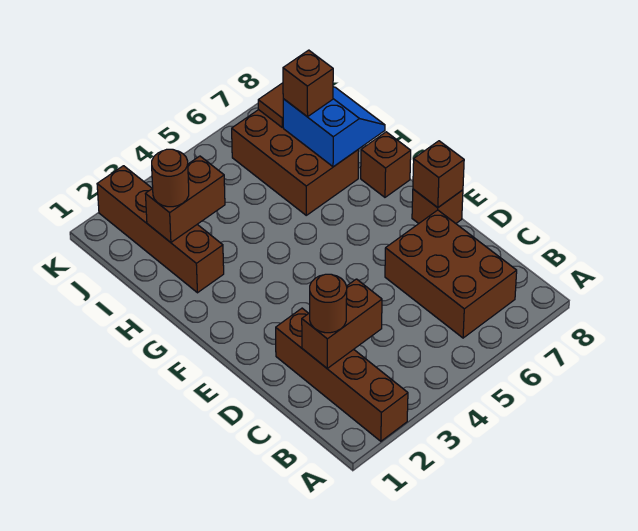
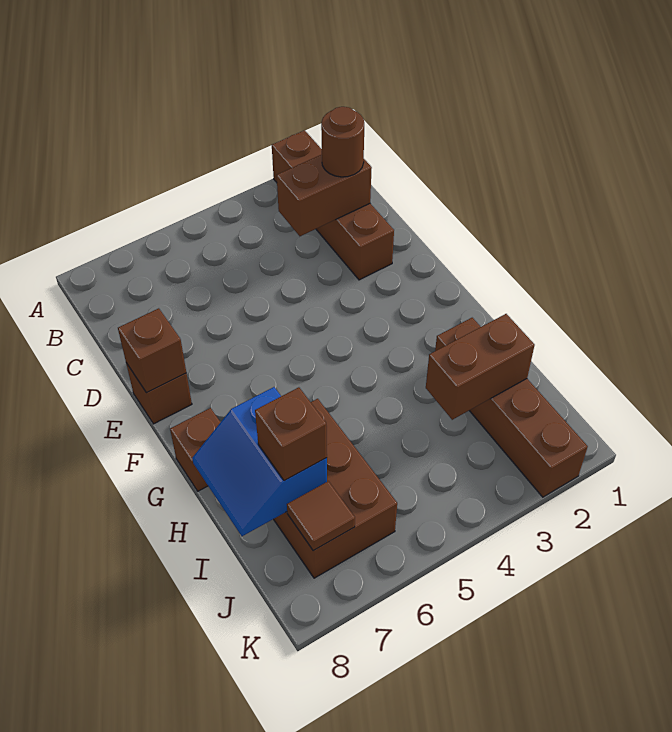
brown brick B6:D7 level 1 -> none
brown round brick I2 level 3 -> none

